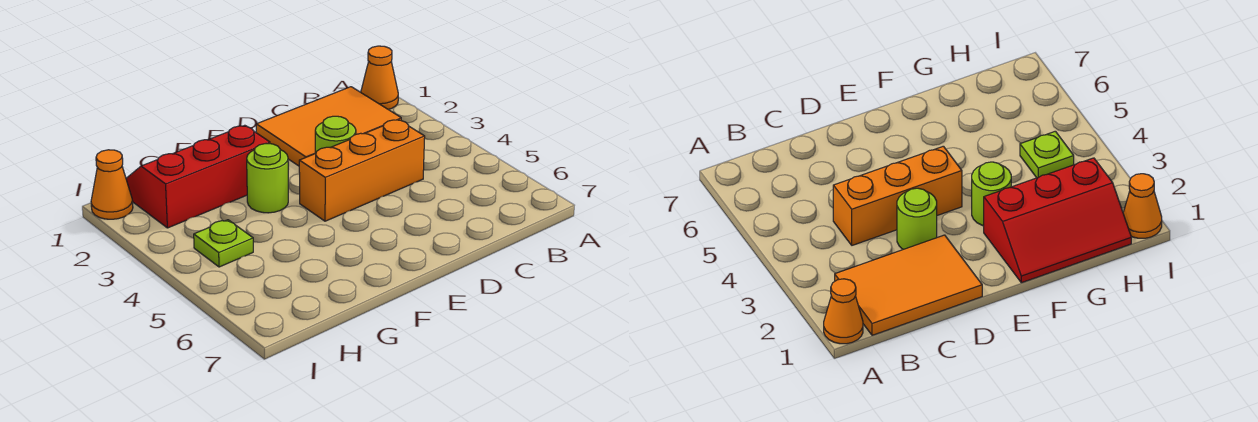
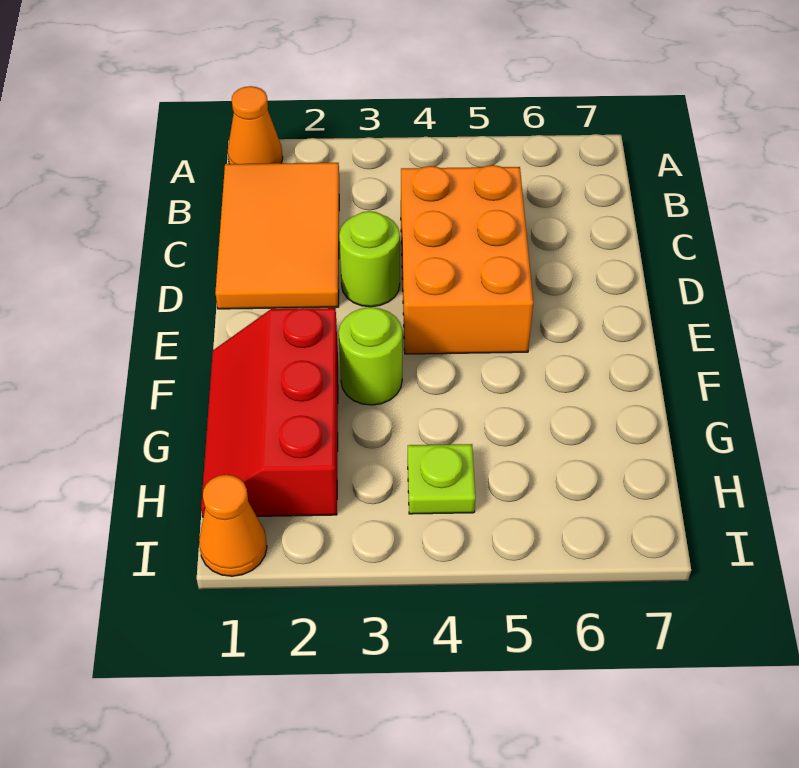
orange brick C4:E4 level 1 -> orange brick C4:E5 level 1

